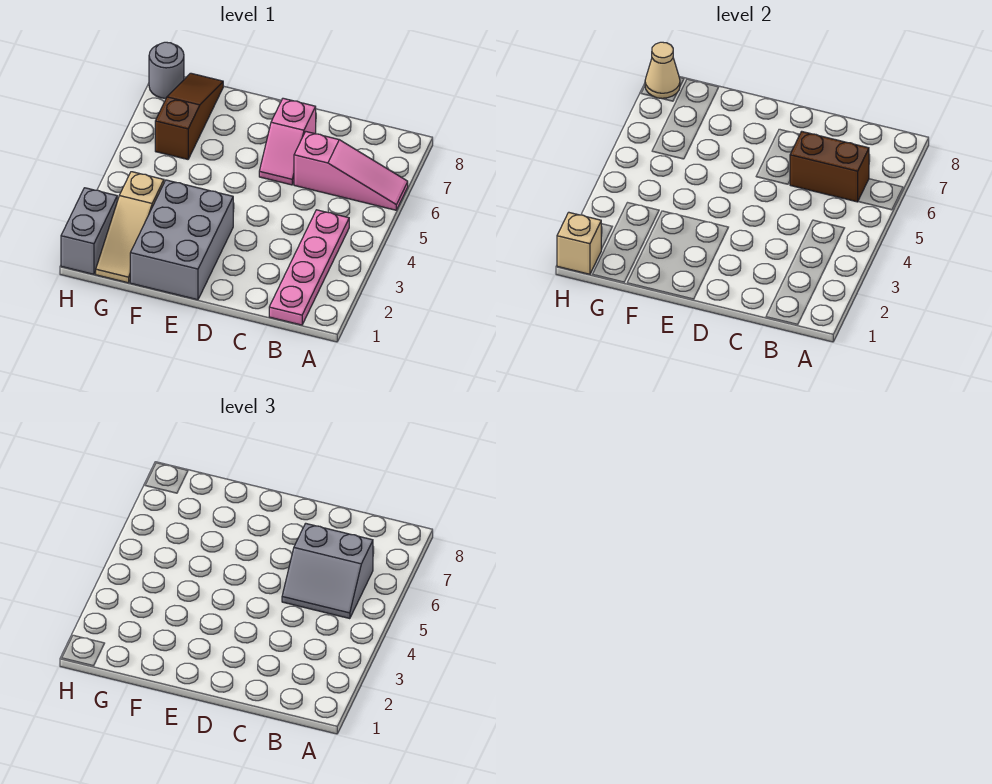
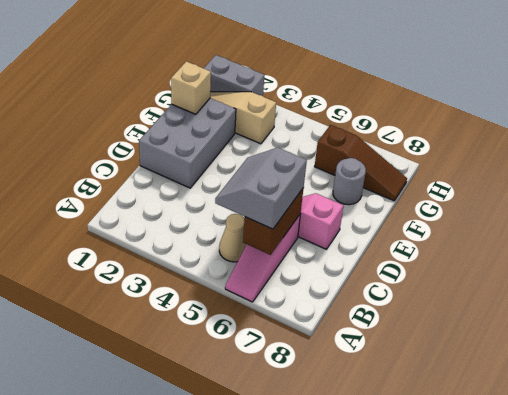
pink plate B1:B4 level 1 -> none
grey brick E1:F3 level 1 -> grey brick D1:F2 level 1
tan brick H1 level 2 -> tan brick F1 level 2
grey round brick H8 level 1 -> grey round brick F7 level 1
tan cone H8 level 2 -> tan cone B5 level 1

